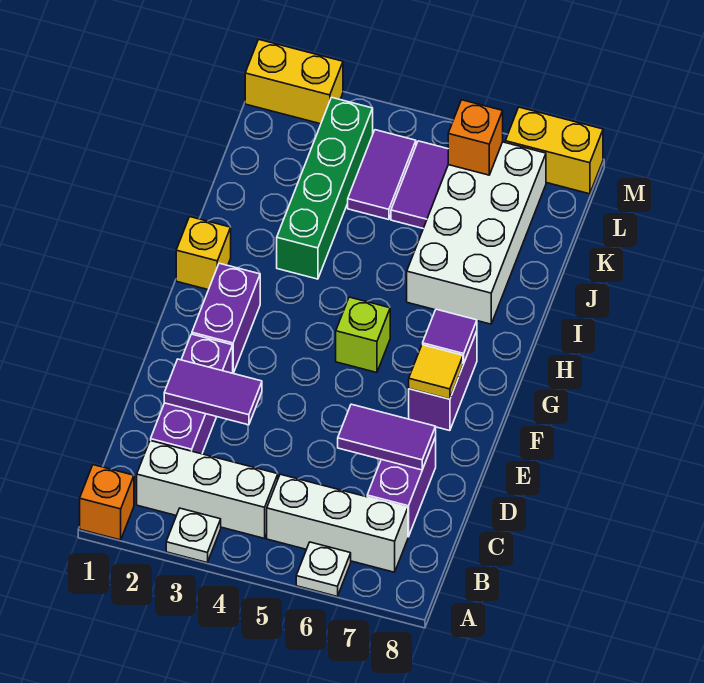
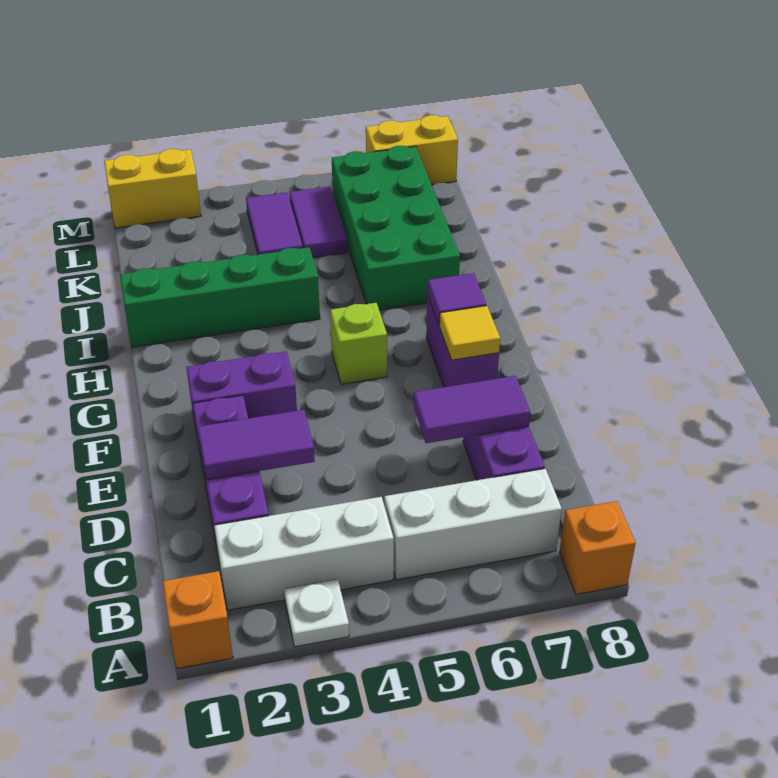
white plate A6 level 1 -> none
purple brick F2:G2 level 1 -> purple brick F2:F3 level 1
yellow brick H1 level 1 -> none
green brick I3:L3 level 1 -> green brick I1:I4 level 1
white brick I6:L7 level 1 -> green brick I6:L7 level 1
orange brick L6 level 2 -> orange brick A8 level 1

